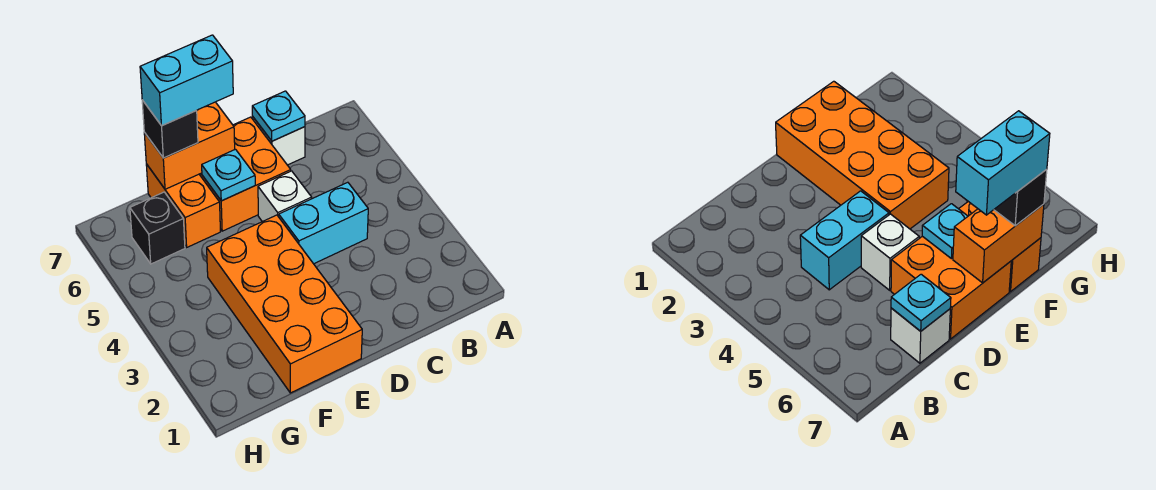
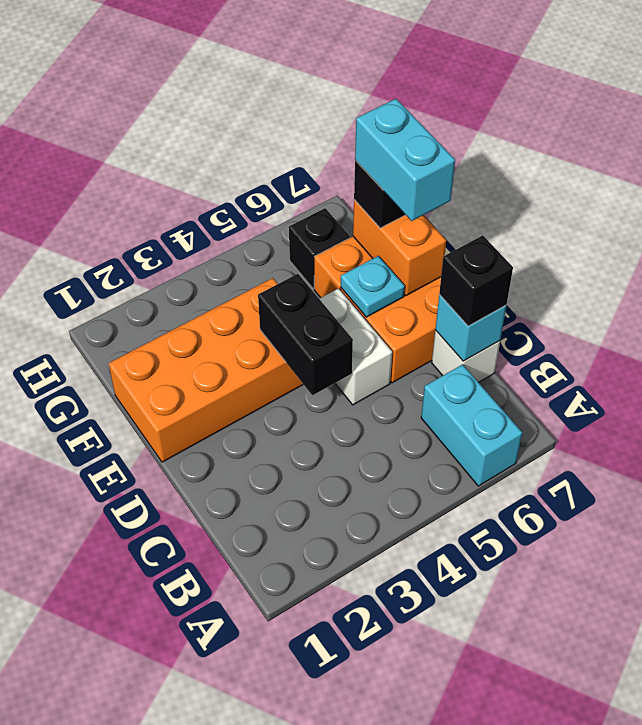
cyan brick C4:D4 level 1 -> cyan brick A6:B6 level 1
cyan plate C7 level 2 -> cyan brick C7 level 2
none -> black brick C7 level 3
none -> black brick D4:E4 level 2
white brick D5 level 1 -> white brick D5:E5 level 1

